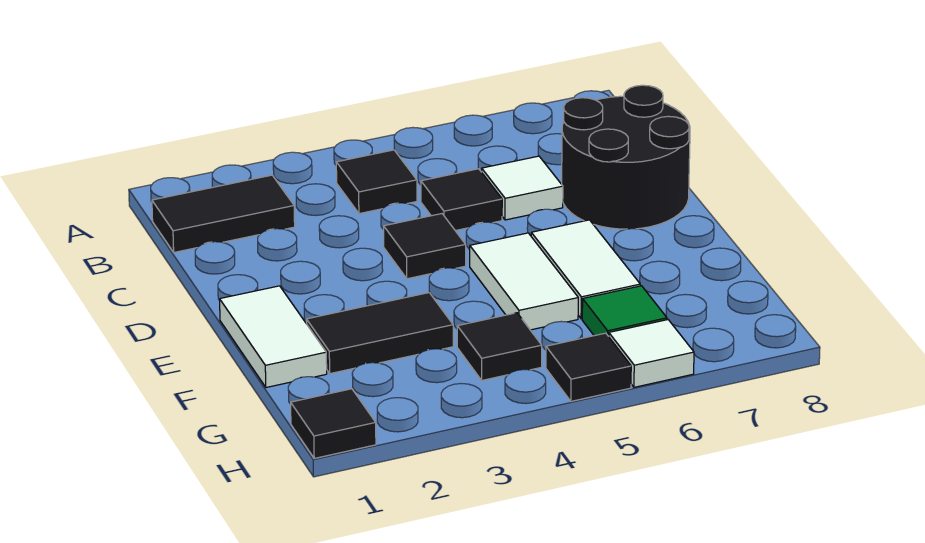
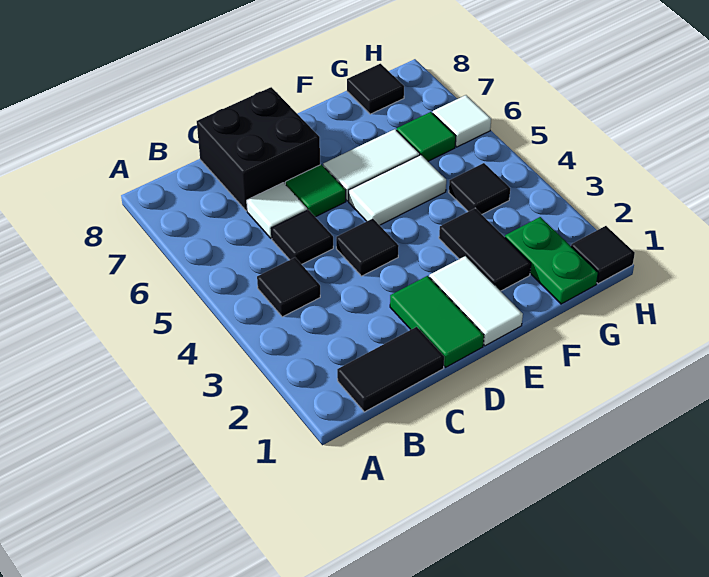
black tile B1:B2 level 1 -> black tile B1:C1 level 1
black round brick C7:D8 level 1 -> black brick C7:D8 level 1
none -> green tile D1:D2 level 1
none -> green tile D6 level 1
white tile E1:F1 level 1 -> white tile E1:E2 level 1
none -> green plate G1:G2 level 1
black tile H5 level 1 -> black tile G8 level 1

